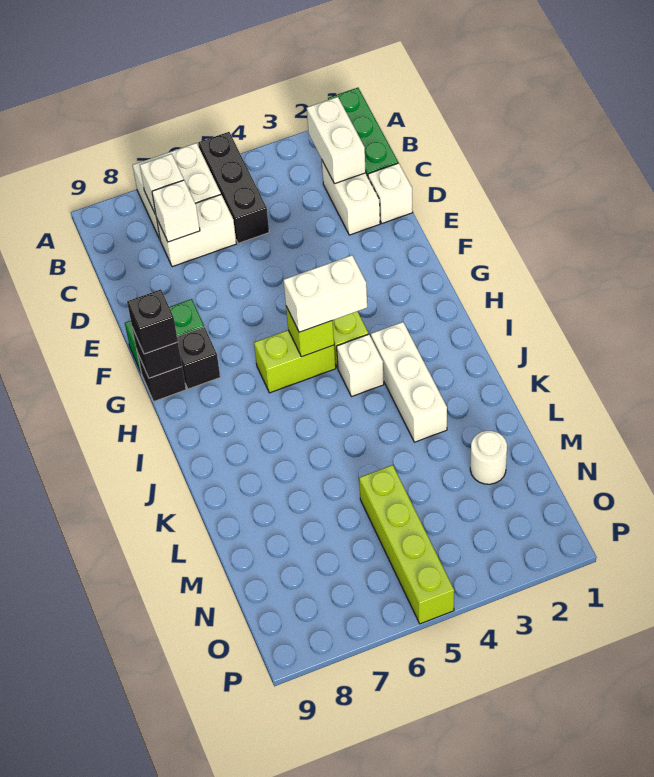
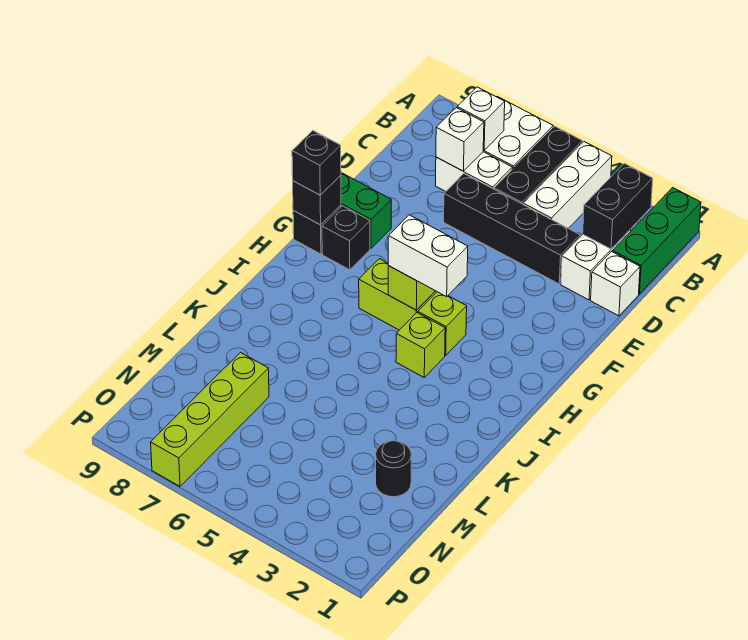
white brick B2:C2 level 2 -> black brick B2:C2 level 2
none -> black brick D3:D6 level 1
white brick I3:K3 level 1 -> white brick A4:C4 level 1
white brick I4 level 1 -> lime brick I4 level 1
white round brick M2 level 1 -> black round brick M2 level 1
lime brick M5:P5 level 1 -> lime brick M7:P7 level 1

